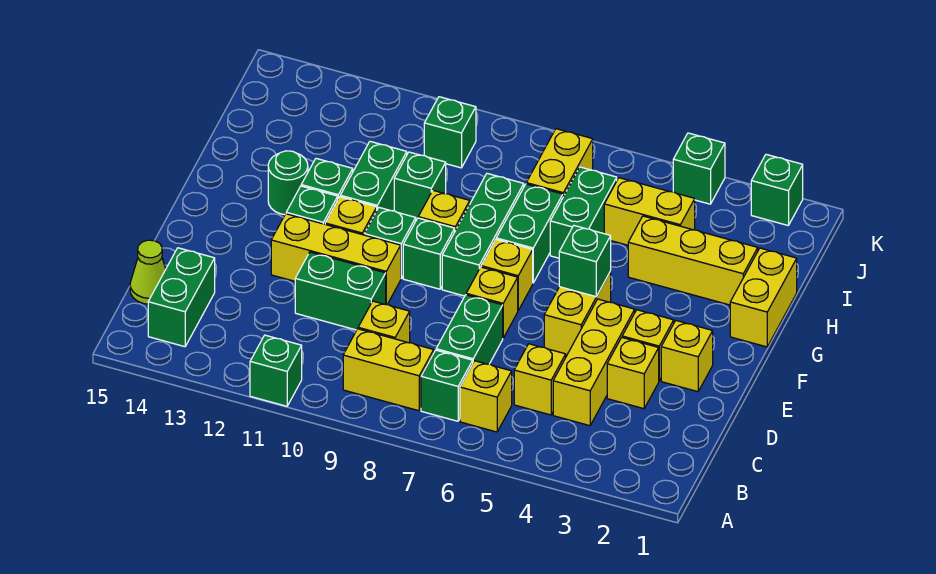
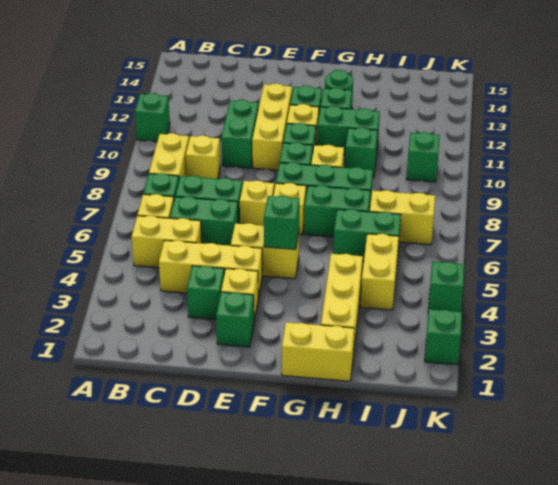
green brick B14:C14 level 1 -> green brick C6:D6 level 1
yellow brick C5 level 1 -> yellow brick B5:C5 level 1
lime cone C15 level 1 -> none
yellow brick D3 level 1 -> green brick D3 level 1
yellow brick E2 level 1 -> green brick E2 level 1

